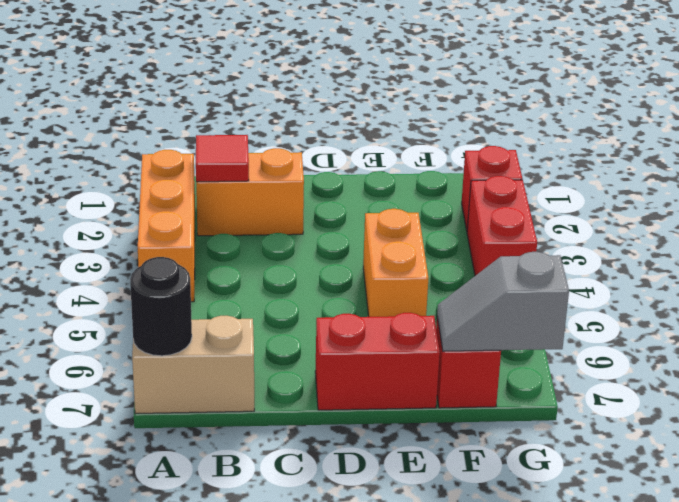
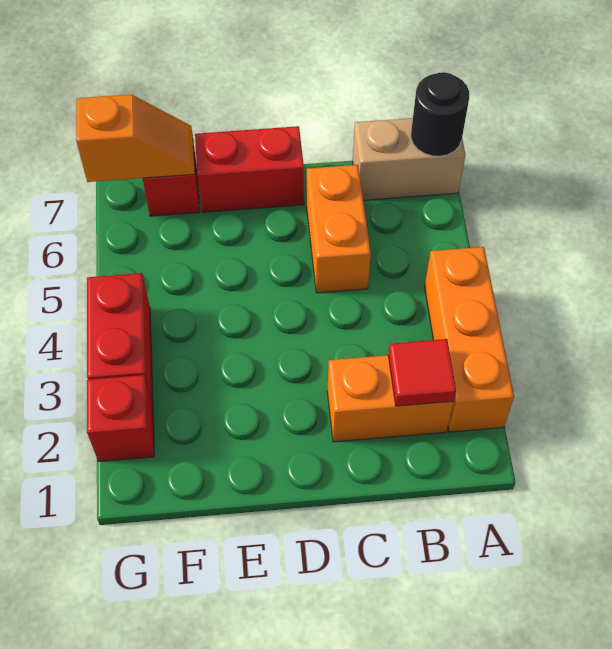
orange brick E4:E5 level 1 -> orange brick C5:C6 level 1
grey slope F7:G7 level 2 top G -> orange slope F7:G7 level 2 top G

